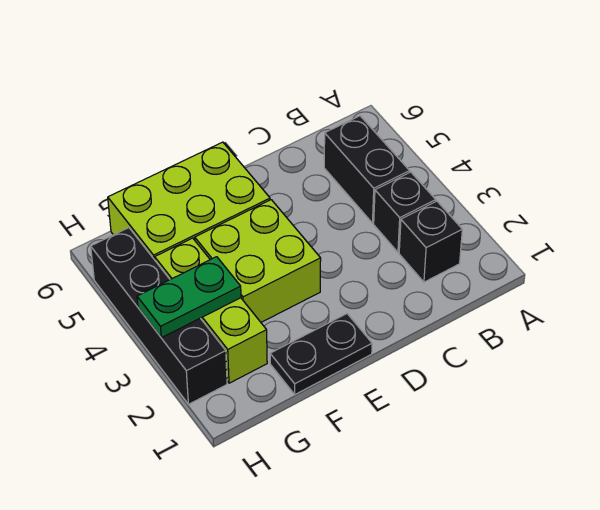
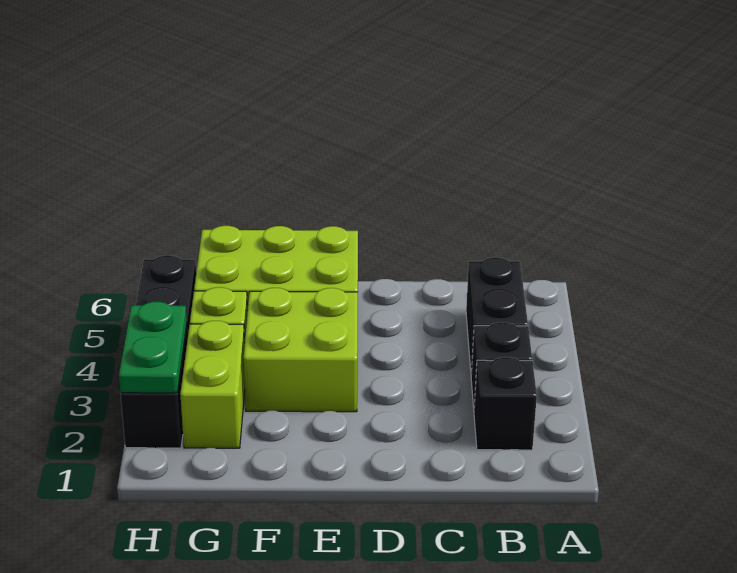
black plate E1:F1 level 1 -> none
green plate G3:H3 level 2 -> green plate H2:H3 level 2

